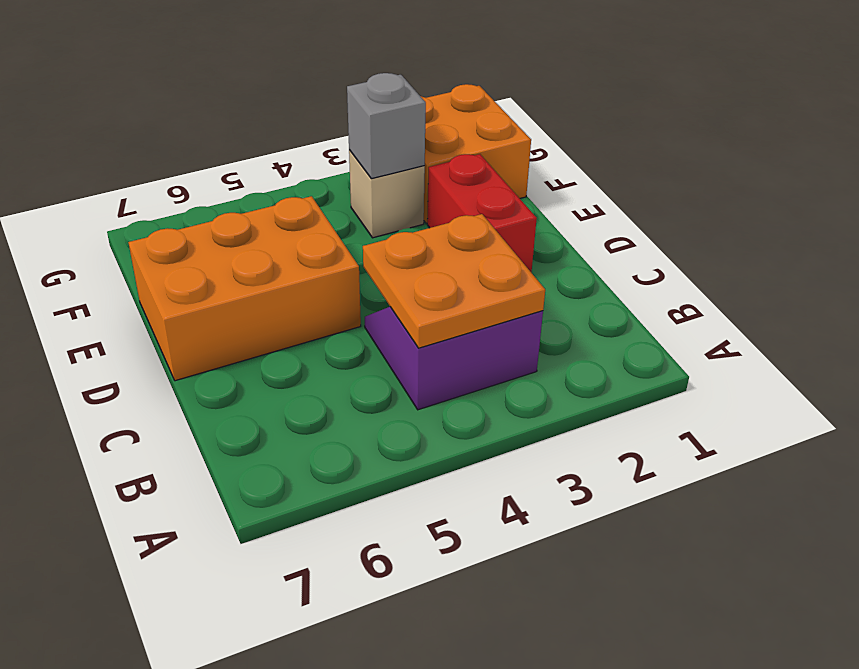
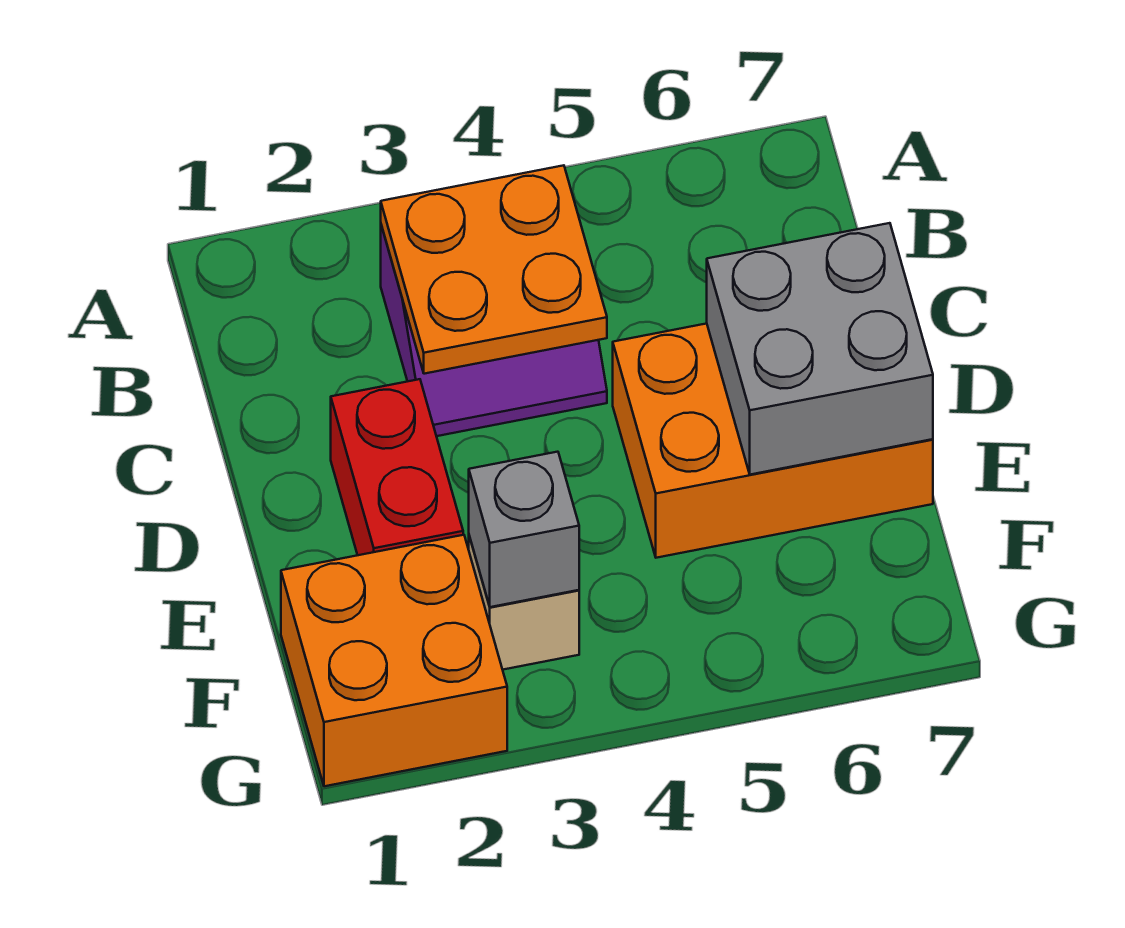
none -> grey brick D6:E7 level 2

